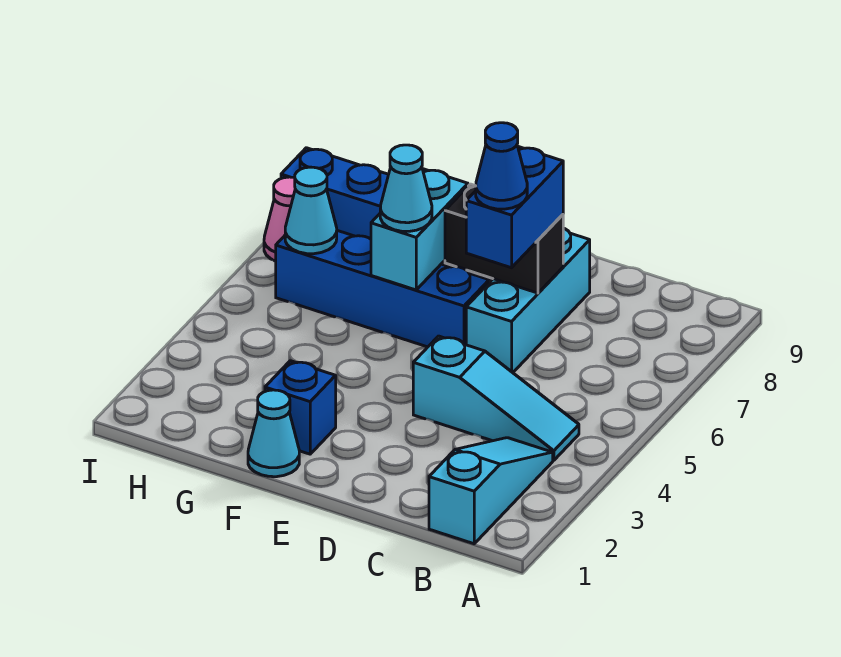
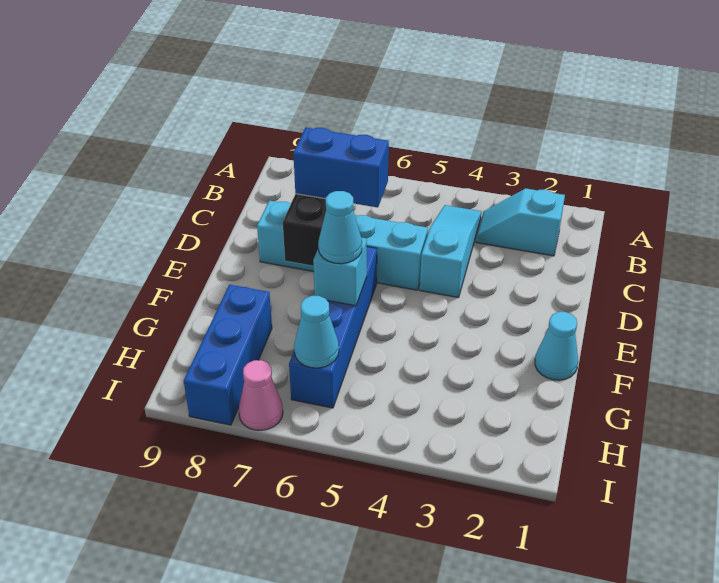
cyan slope B1:B3 level 1 top 1 -> cyan slope B2:B3 level 1 top 2
cyan brick D6:D8 level 1 -> cyan brick D5:D8 level 1
blue cone D6 level 4 -> none
blue brick F2 level 1 -> none
cyan brick F6:F7 level 2 -> cyan brick F6 level 2

